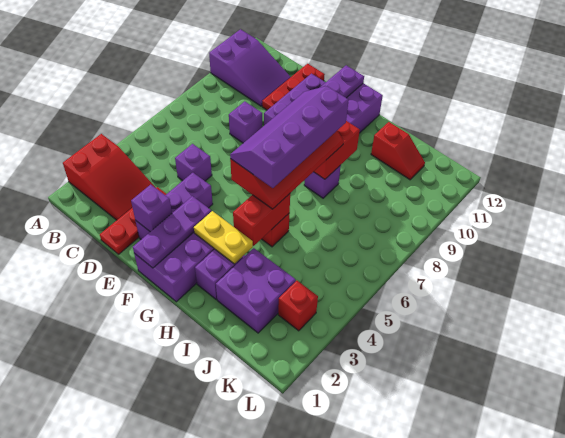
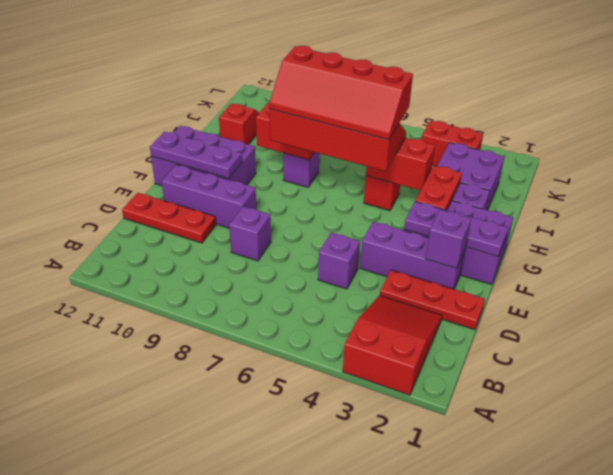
purple slope A10:C11 level 1 top A -> none
yellow plate G3:H3 level 2 -> red plate G3:H3 level 2
purple slope G5:H8 level 4 top H -> red slope G5:H8 level 4 top H
red brick K3 level 1 -> red brick K3:K4 level 1

